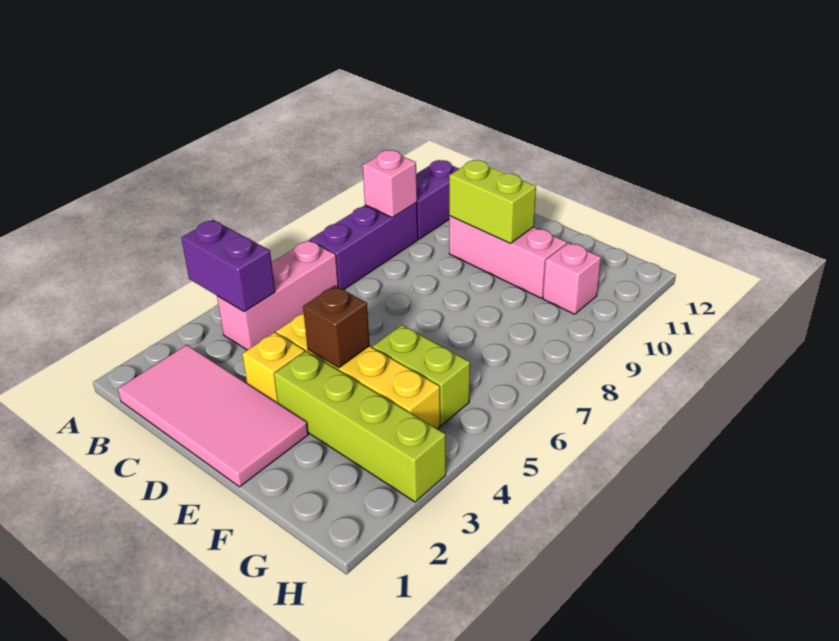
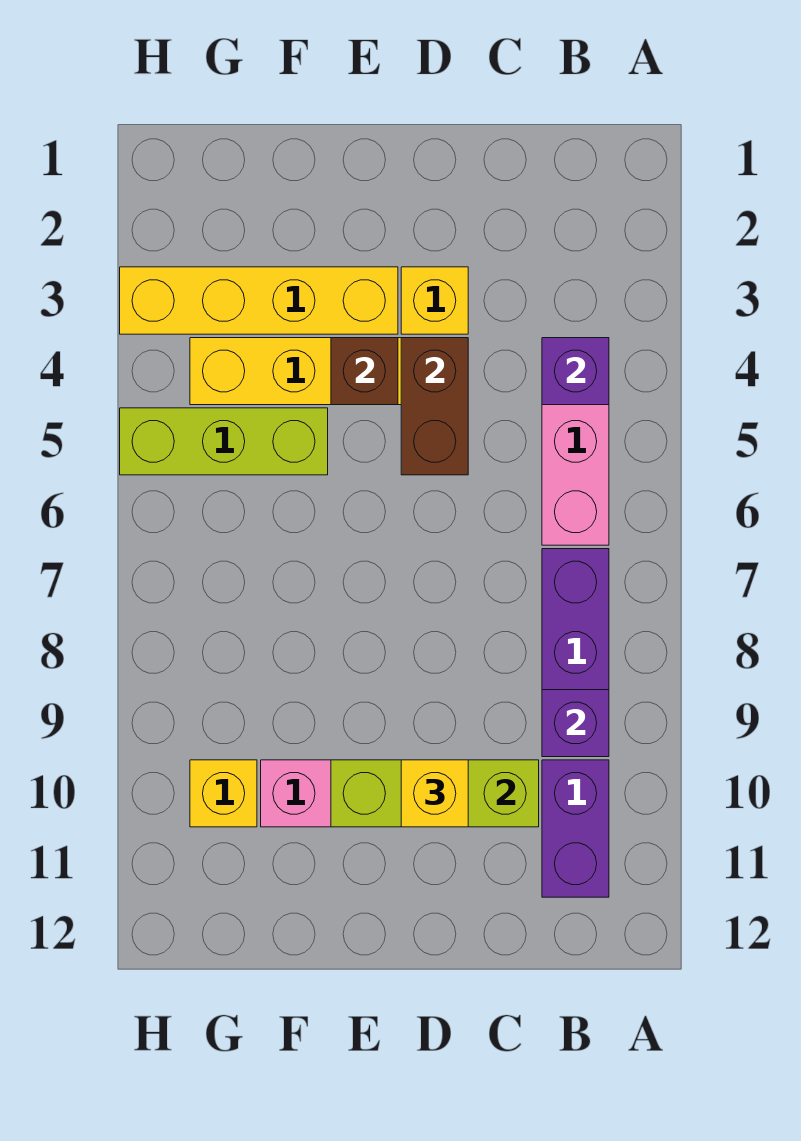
purple brick A4:B4 level 2 -> purple brick B4 level 2
pink tile B1:E2 level 1 -> none
pink brick B9 level 2 -> purple brick B9 level 2
none -> brown brick D4:D5 level 2
lime brick D10:E10 level 2 -> lime brick C10:E10 level 2
none -> yellow brick D10 level 3
lime brick E3:H3 level 1 -> yellow brick E3:H3 level 1
lime brick F5:G5 level 1 -> lime brick F5:H5 level 1
pink brick G10 level 1 -> yellow brick G10 level 1

